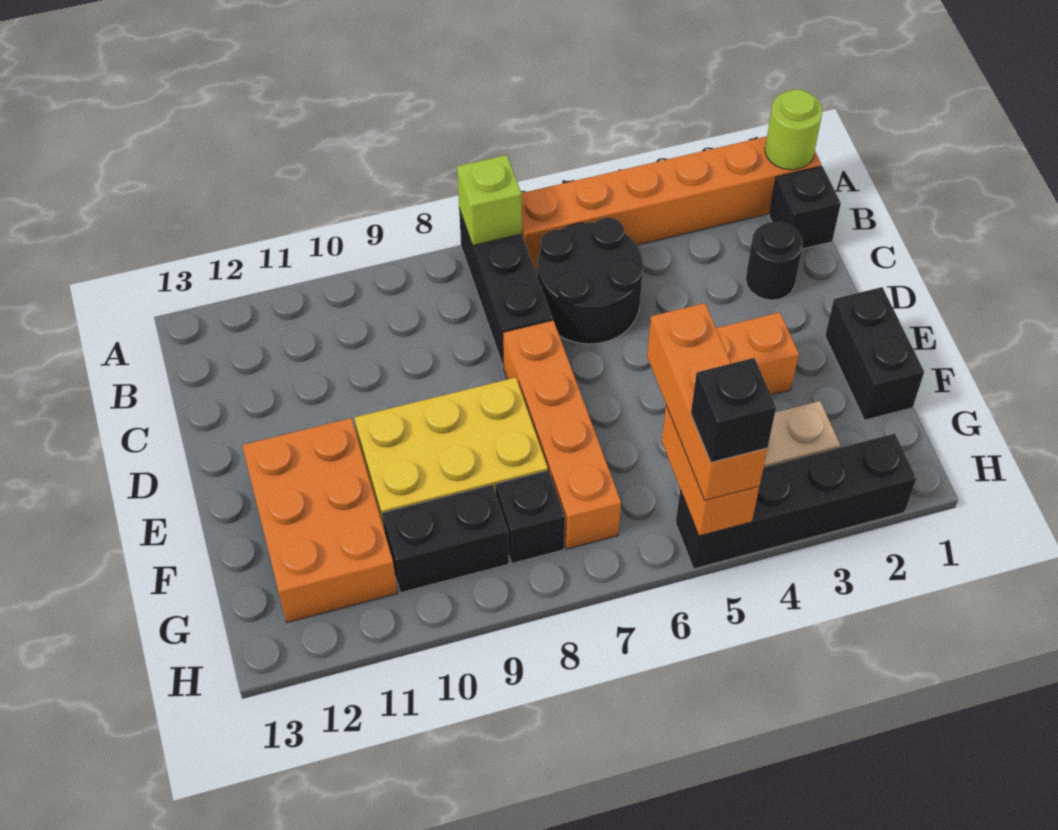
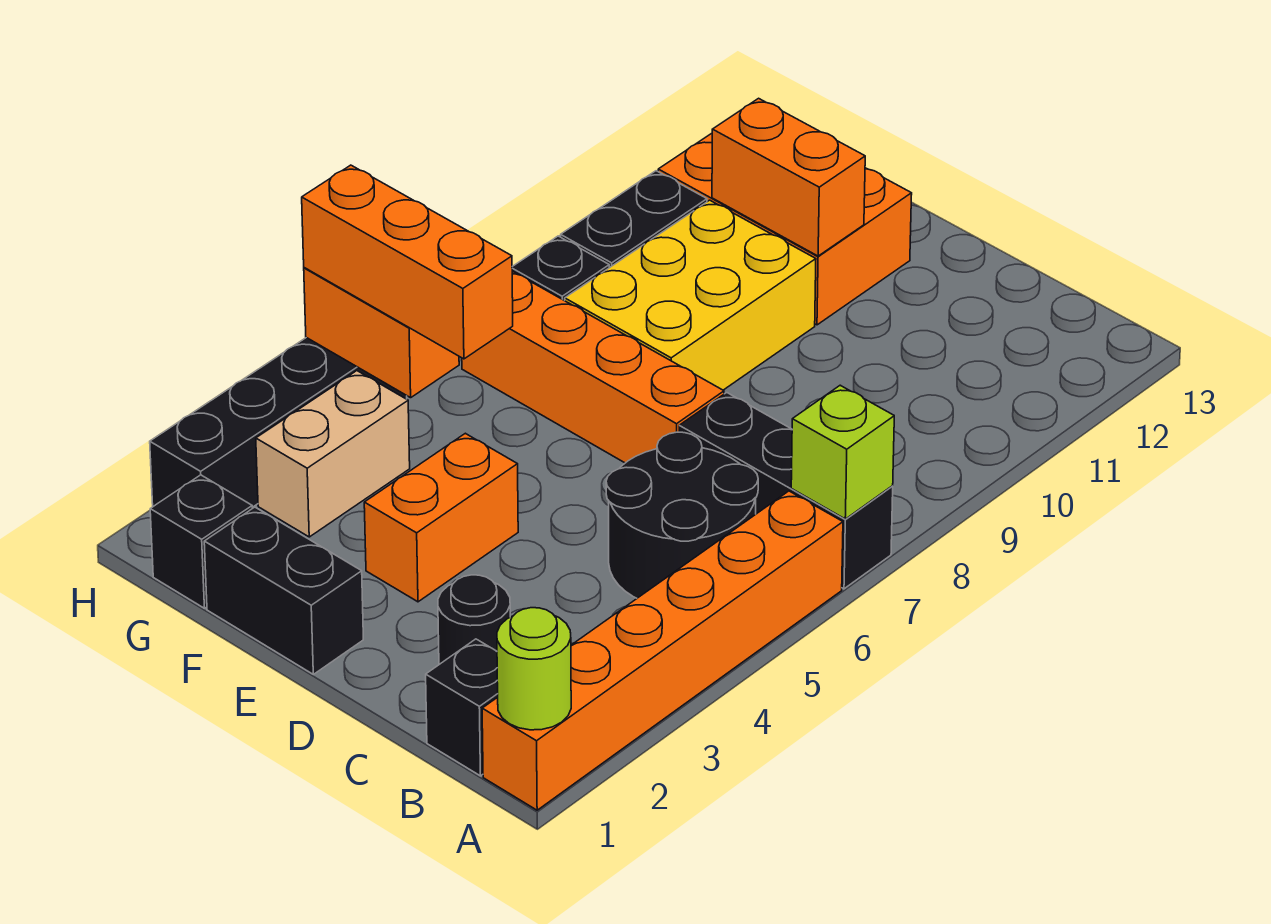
none -> orange brick E11:F11 level 2
black brick H5 level 4 -> black brick G1 level 1

